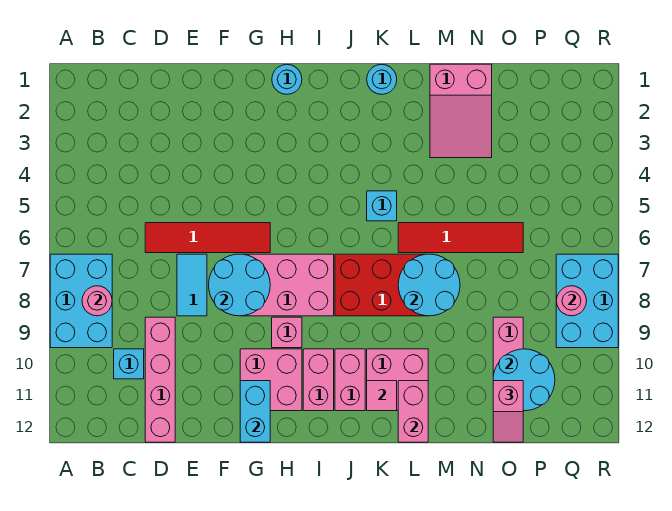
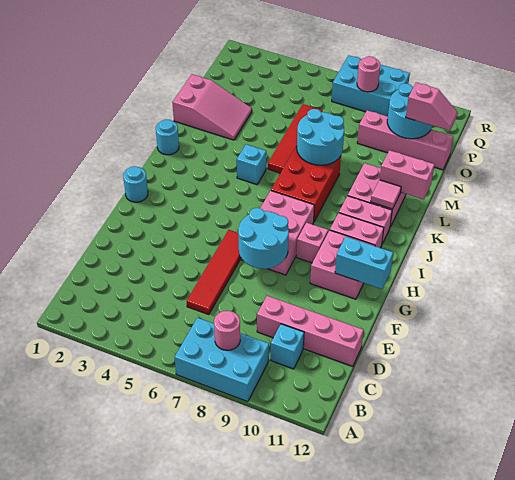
cyan tile E7:E8 level 1 -> none

